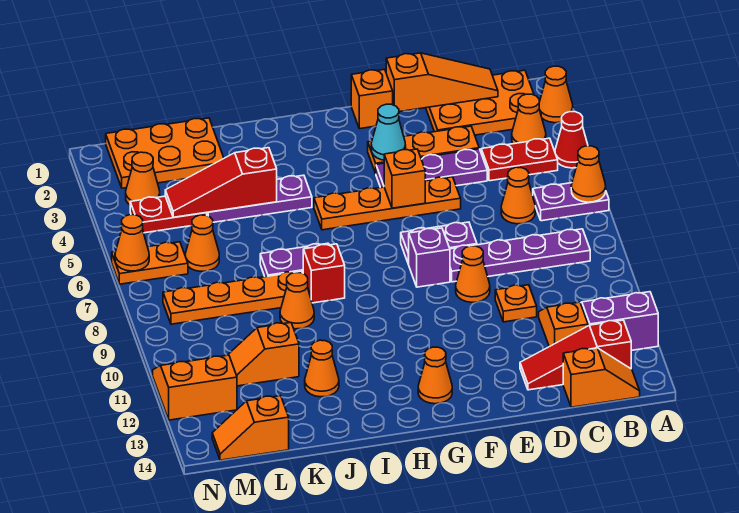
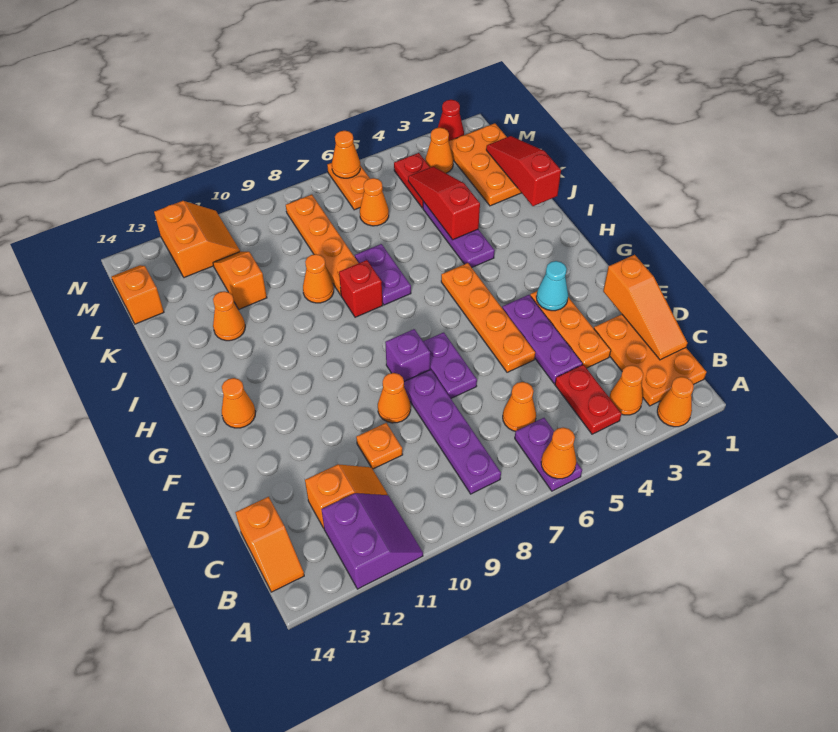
red cone A4 level 1 -> red cone N2 level 1
red slope B13:D13 level 1 top B -> red slope J1:L1 level 2 top J
orange brick F1 level 1 -> none
orange brick F5 level 2 -> none

